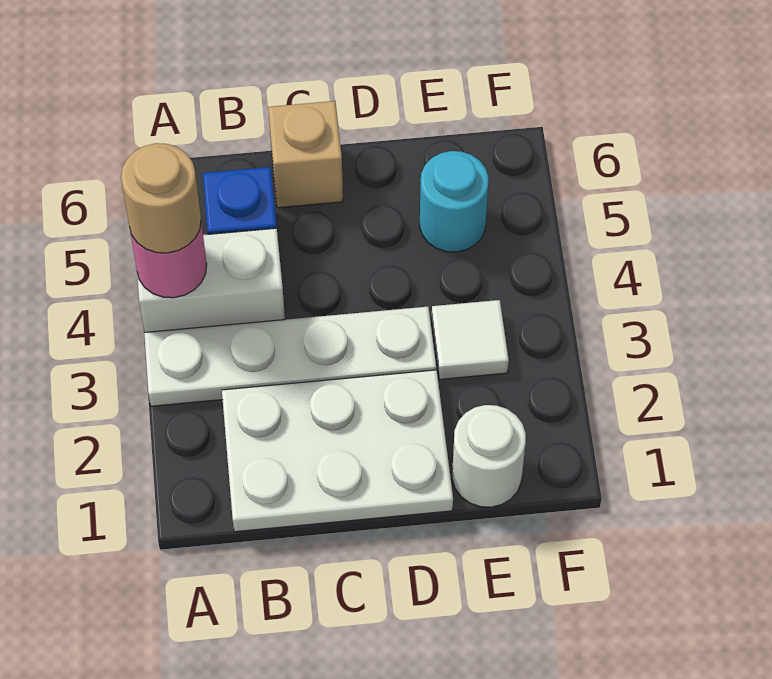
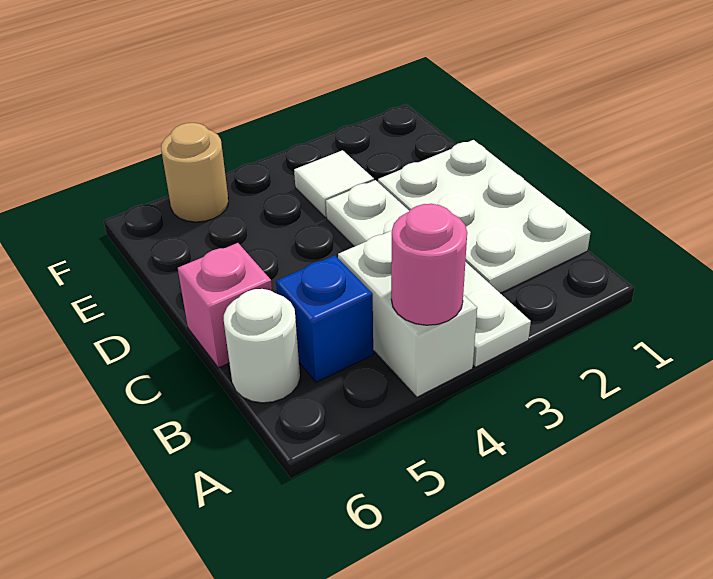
tan round brick A4 level 3 -> tan round brick F5 level 1
tan brick C6 level 1 -> pink brick C6 level 1
white round brick E1 level 1 -> white round brick B6 level 1
cyan round brick E5 level 1 -> none

